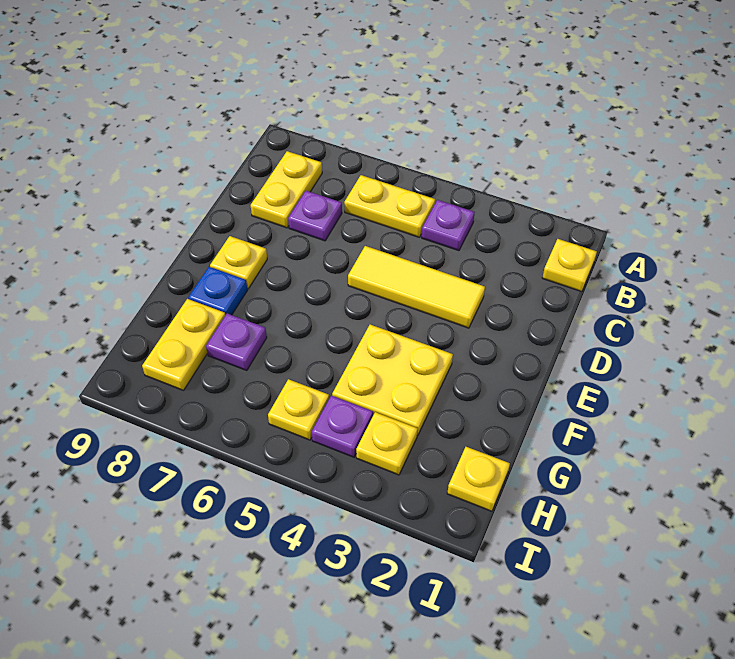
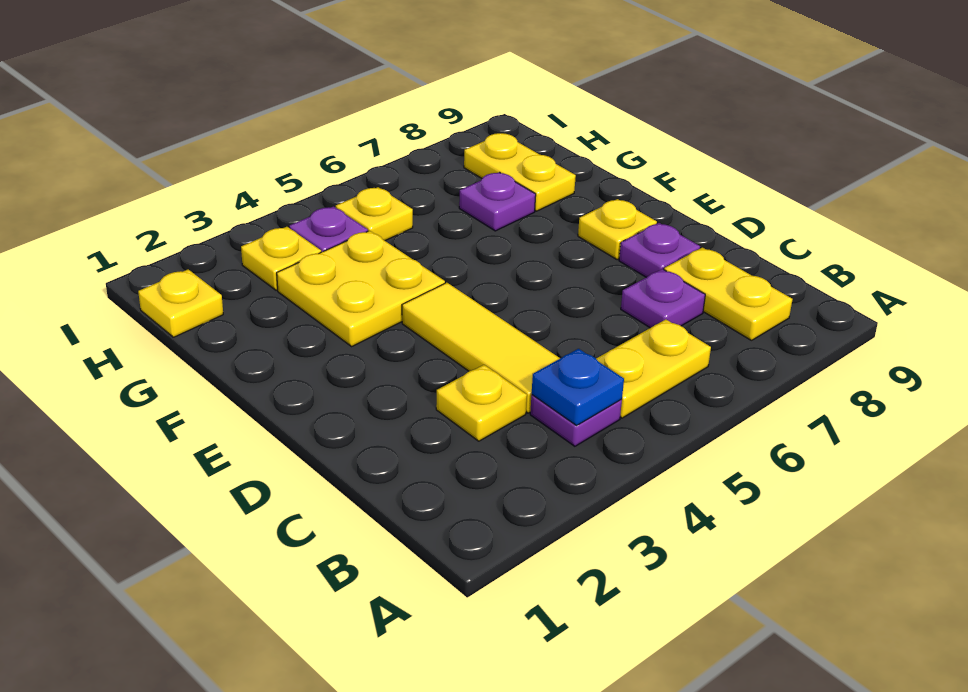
yellow plate B1 level 1 -> yellow plate C3 level 1
yellow tile D3:D5 level 1 -> yellow tile C4:E4 level 1
none -> purple plate D8 level 1
blue plate F8 level 1 -> blue plate B4 level 2

